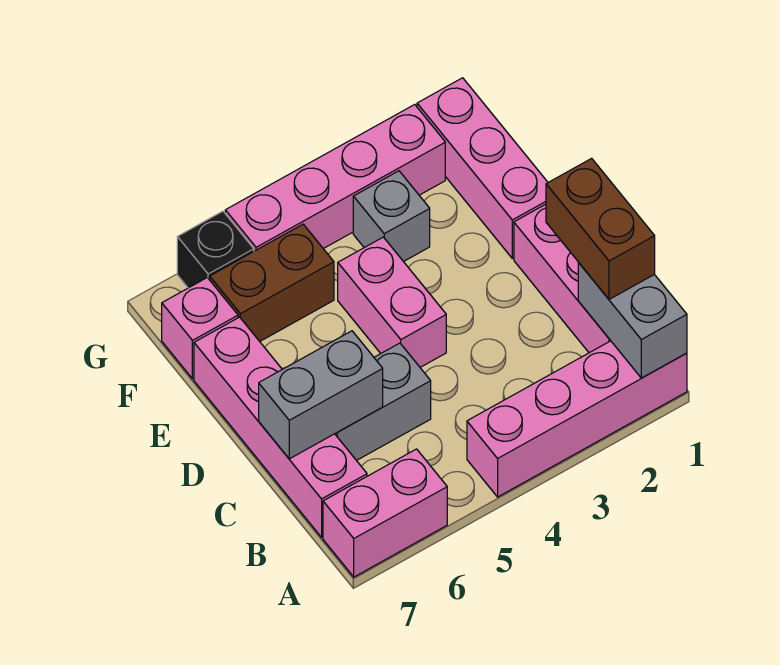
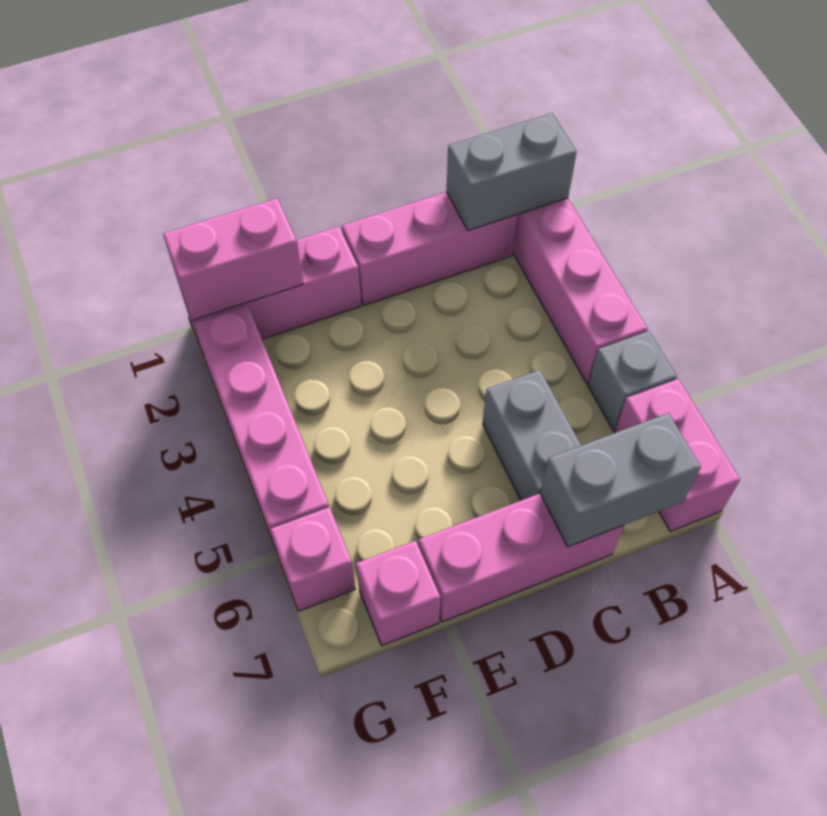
brown brick B1:C1 level 3 -> none
pink brick B7:E7 level 1 -> pink brick C7:E7 level 1
grey brick C6:C7 level 2 -> grey brick B7:C7 level 2
pink brick D4:E4 level 1 -> pink brick F1:G1 level 2
grey brick F3 level 1 -> grey brick A5 level 1
brown brick F5:F6 level 1 -> none
black brick G6 level 1 -> pink brick G6 level 1

